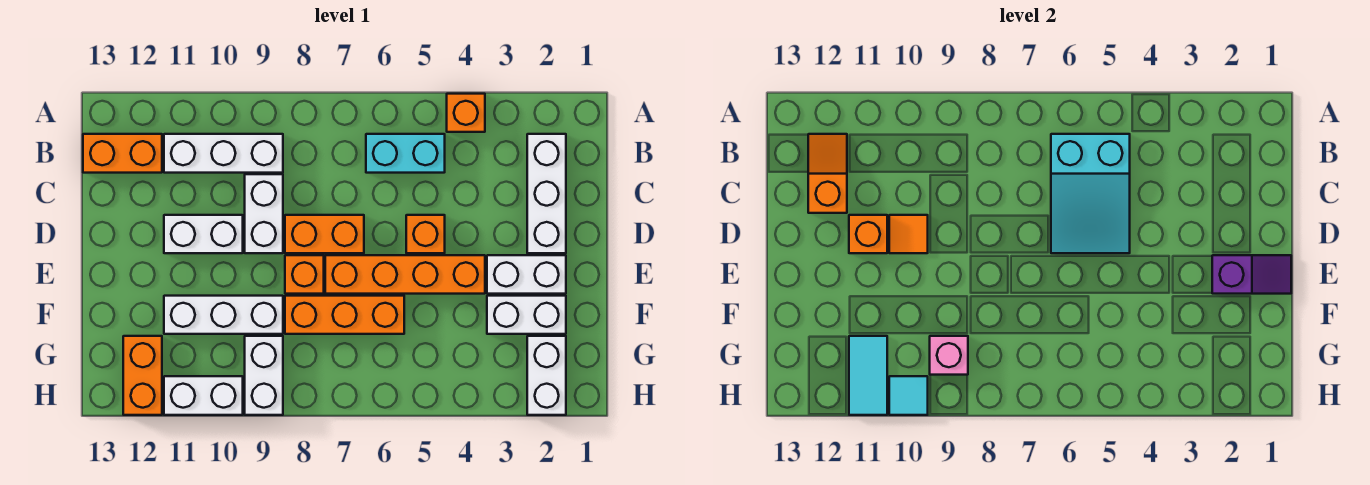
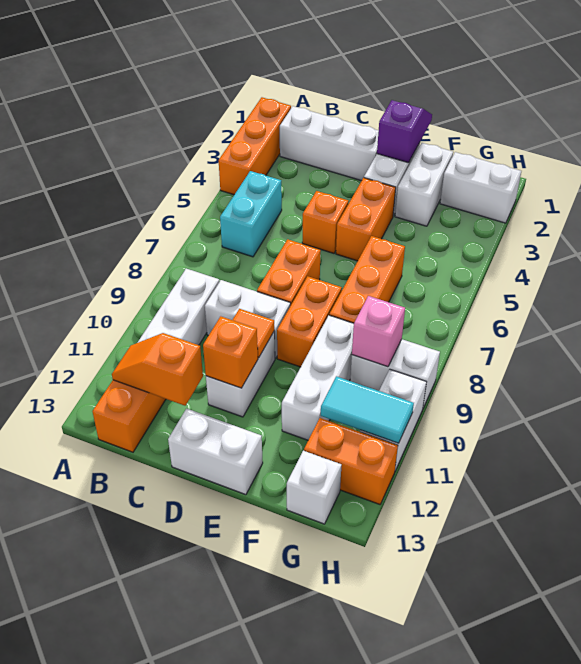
orange brick A4 level 1 -> orange brick A2:A4 level 1
cyan slope B5:D6 level 2 top B -> none
none -> white brick D13:E13 level 1
orange brick E4:E7 level 1 -> orange brick E4:E5 level 1
orange brick E8 level 1 -> orange brick E8:E9 level 1
none -> white brick G13 level 1
cyan tile H10 level 2 -> none

